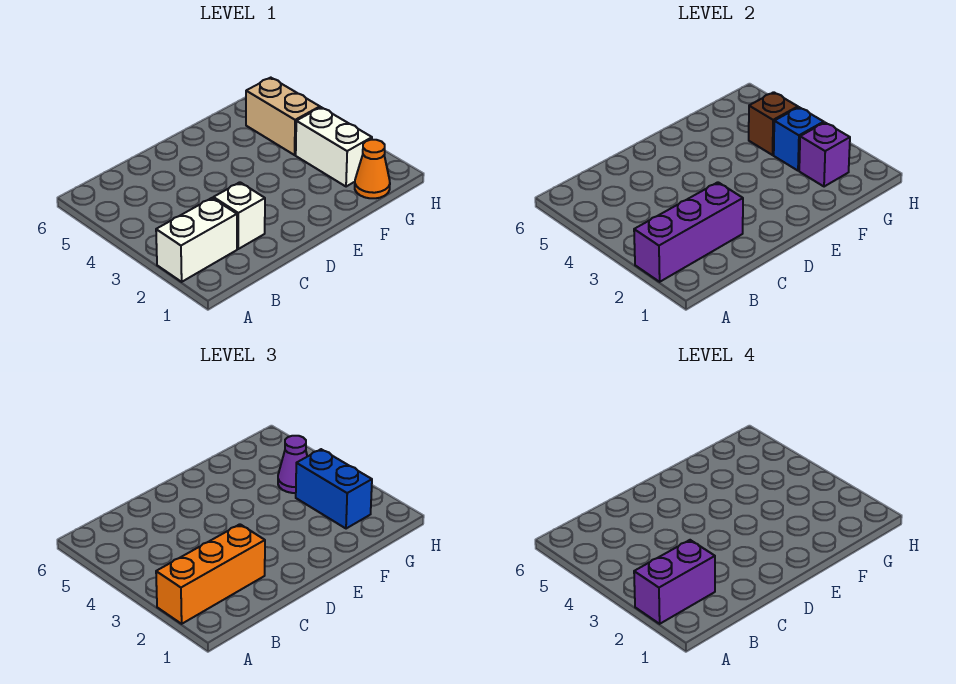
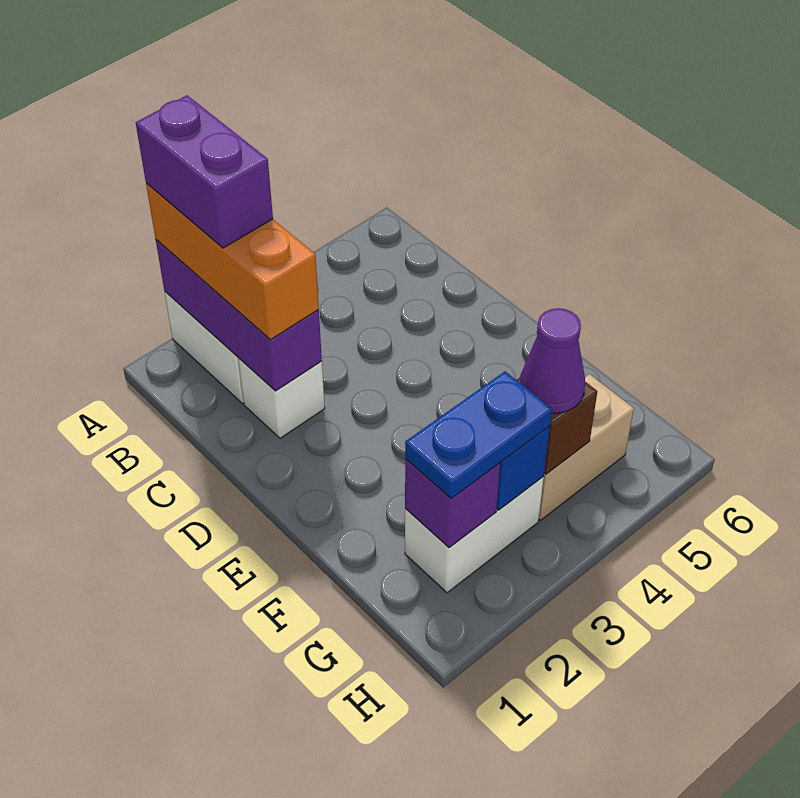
orange cone G1 level 1 -> none
blue brick G2:G3 level 3 -> blue plate G2:G3 level 3

